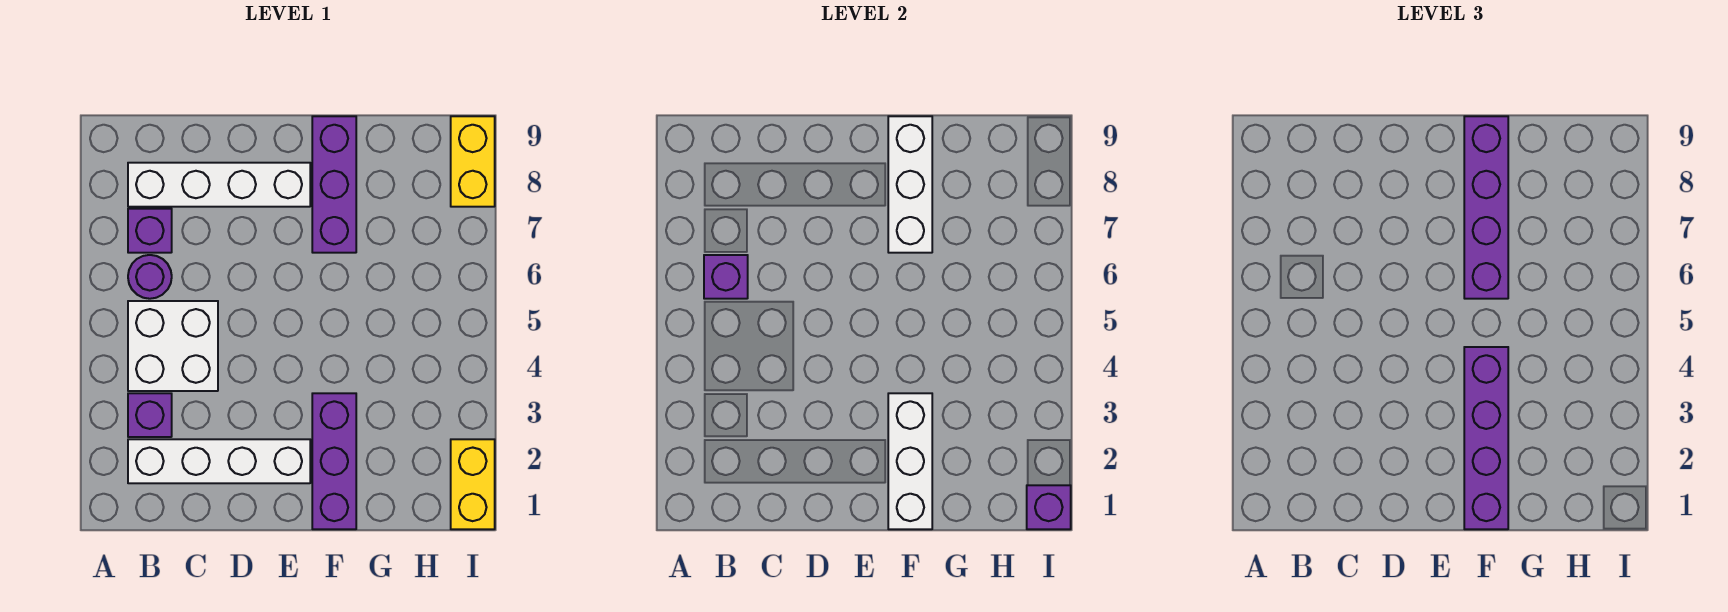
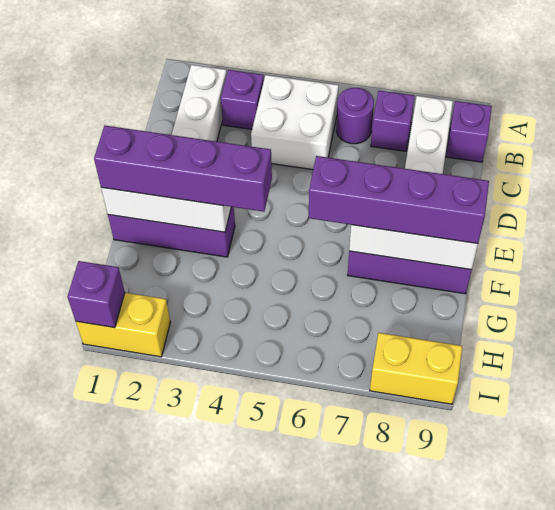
purple brick B6 level 2 -> purple brick B9 level 1

